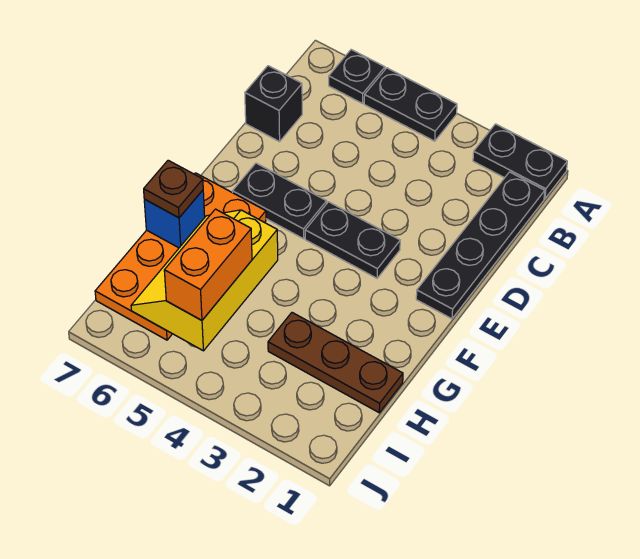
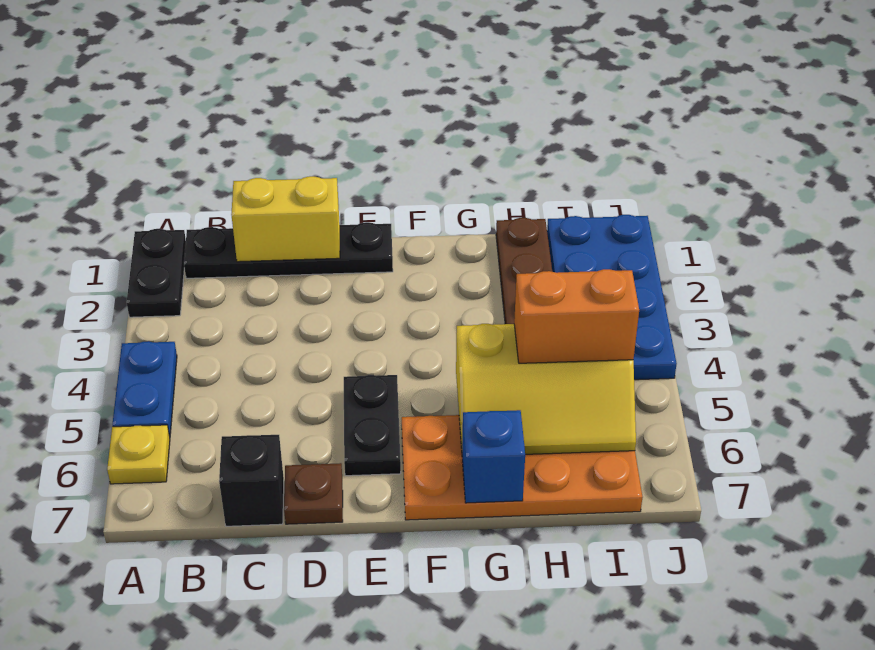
black plate A4:A5 level 1 -> blue plate A4:A5 level 1
black plate A6 level 1 -> yellow plate A6 level 1
none -> yellow brick C1:D1 level 2
black plate E3:E4 level 1 -> none
brown plate G7 level 3 -> brown plate D7 level 1
none -> blue plate I1:J4 level 1

